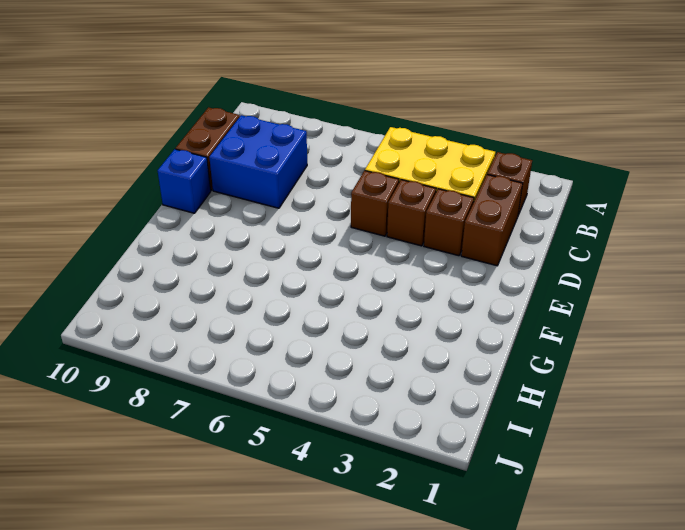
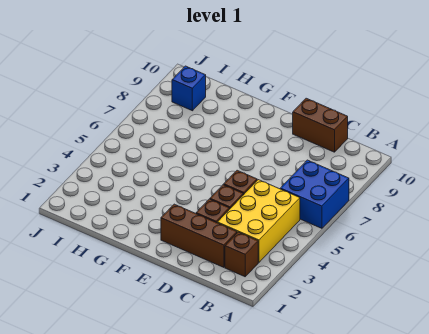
brown brick C2:D2 level 1 -> brown brick C2:E2 level 1
blue brick C8:D9 level 1 -> blue brick A6:B7 level 1
blue brick E10 level 1 -> blue brick I9 level 1

